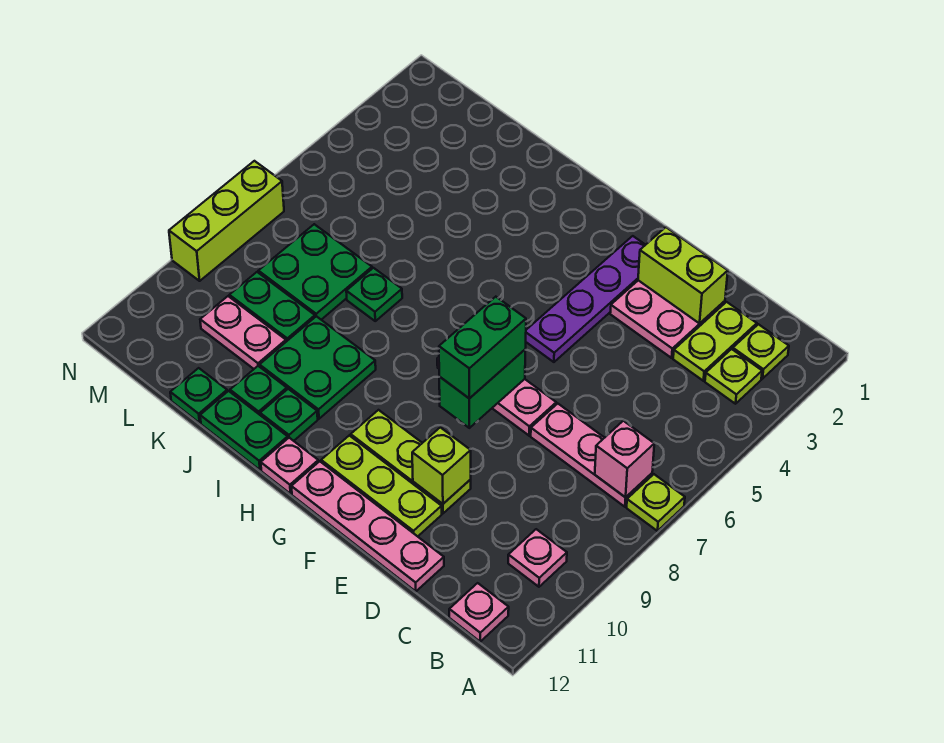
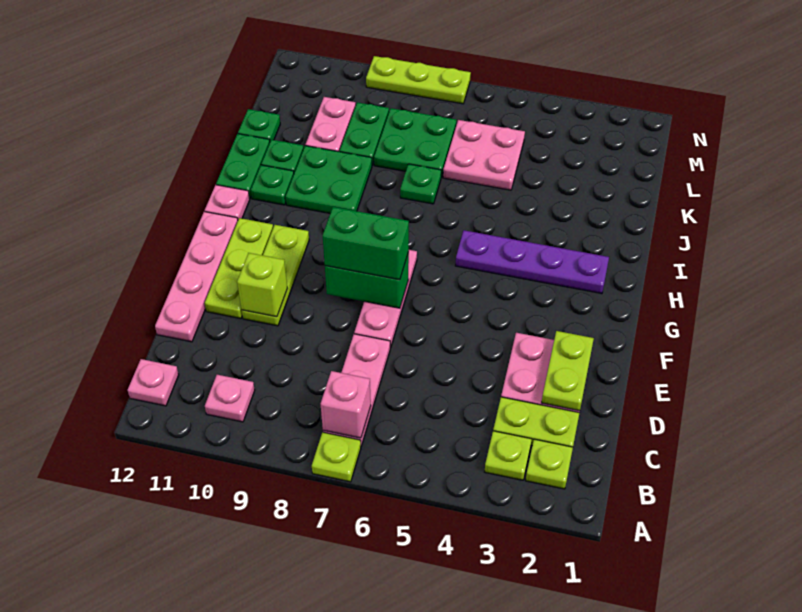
lime brick D2:E2 level 2 -> lime plate D2:E2 level 2
purple plate F2:F5 level 1 -> purple plate H2:H5 level 1
none -> pink plate K5:L6 level 1
lime brick N7:N9 level 1 -> lime plate N7:N9 level 1

